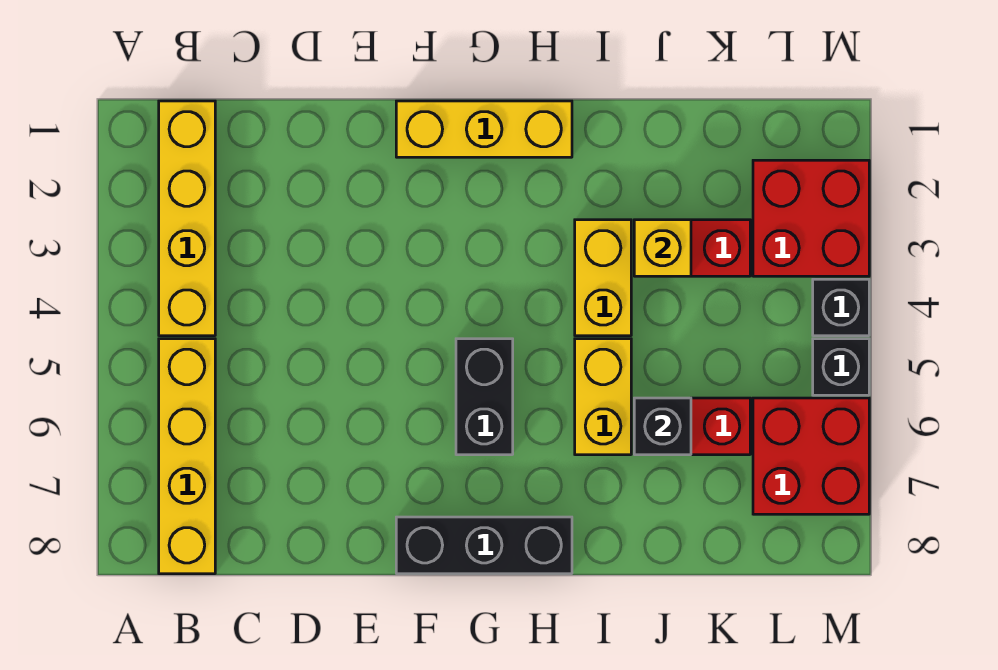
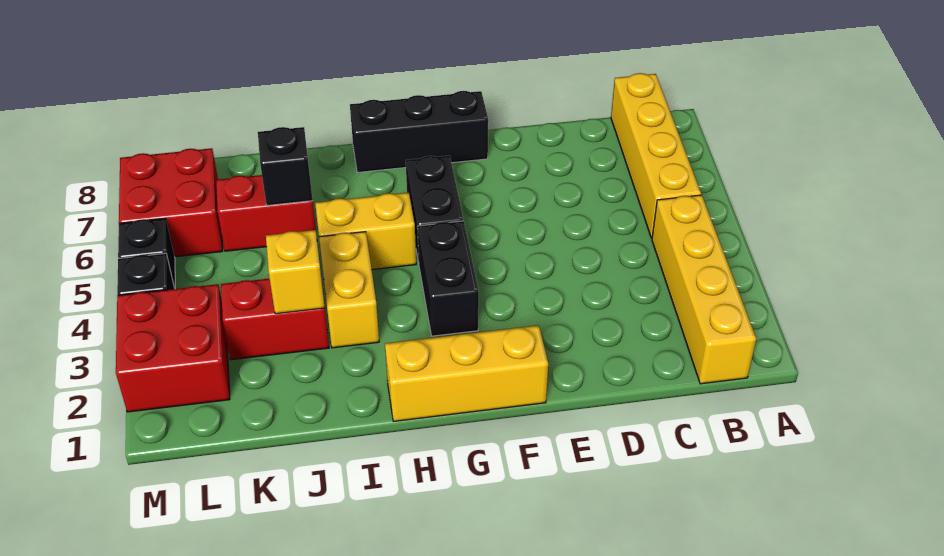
none -> black brick G3:G4 level 1
yellow brick I5:I6 level 1 -> yellow brick H5:I5 level 1

